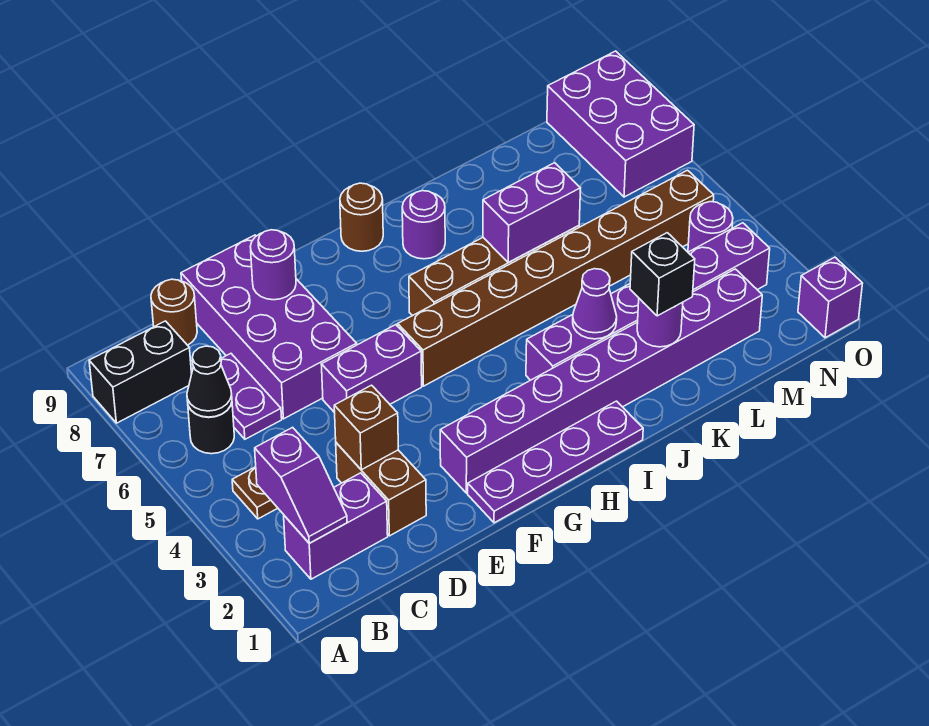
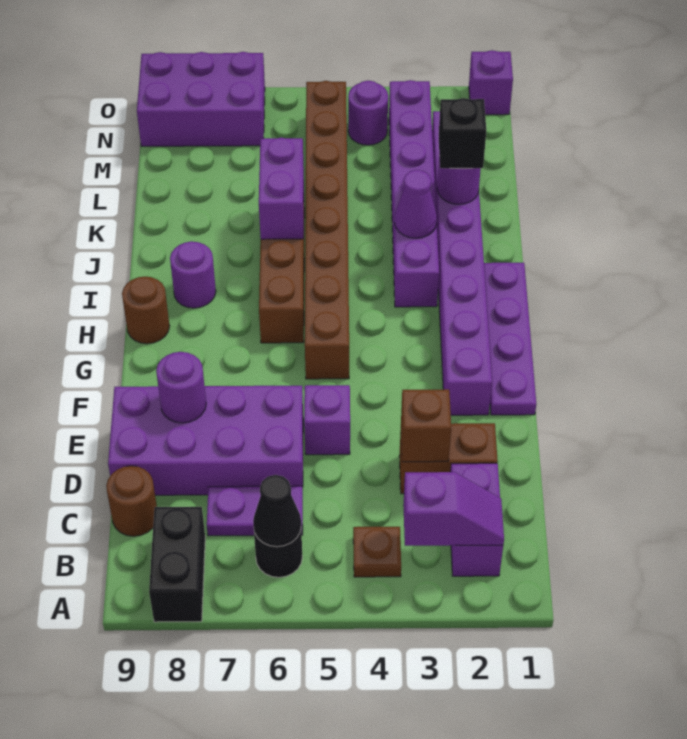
purple brick E5:F5 level 1 -> purple brick E5 level 1

